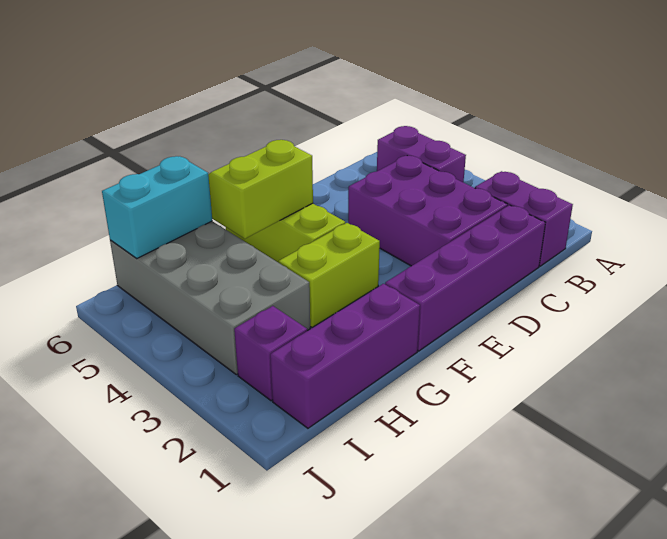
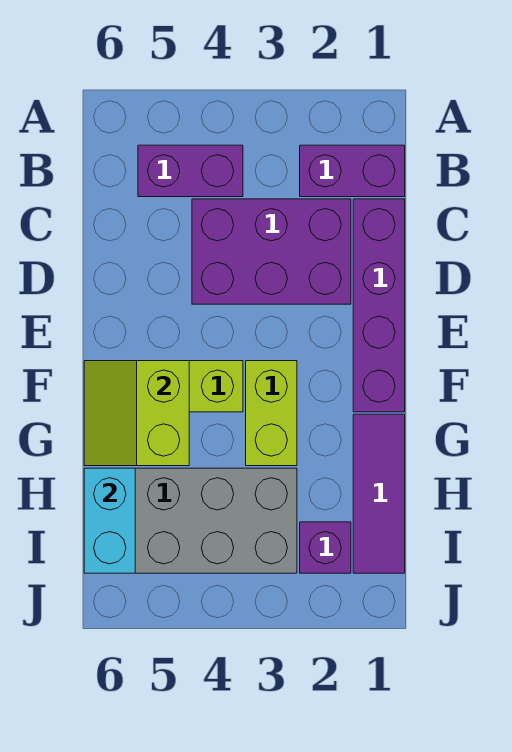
purple brick G1:I1 level 1 -> purple tile G1:I1 level 1

